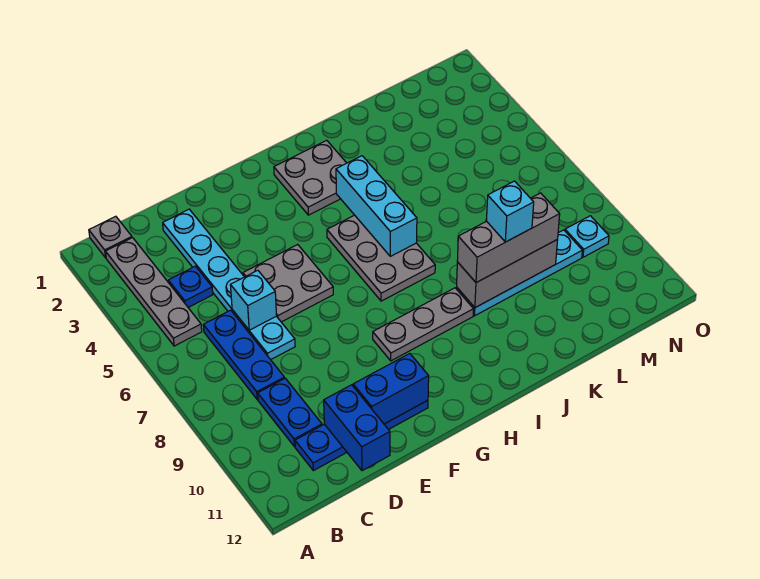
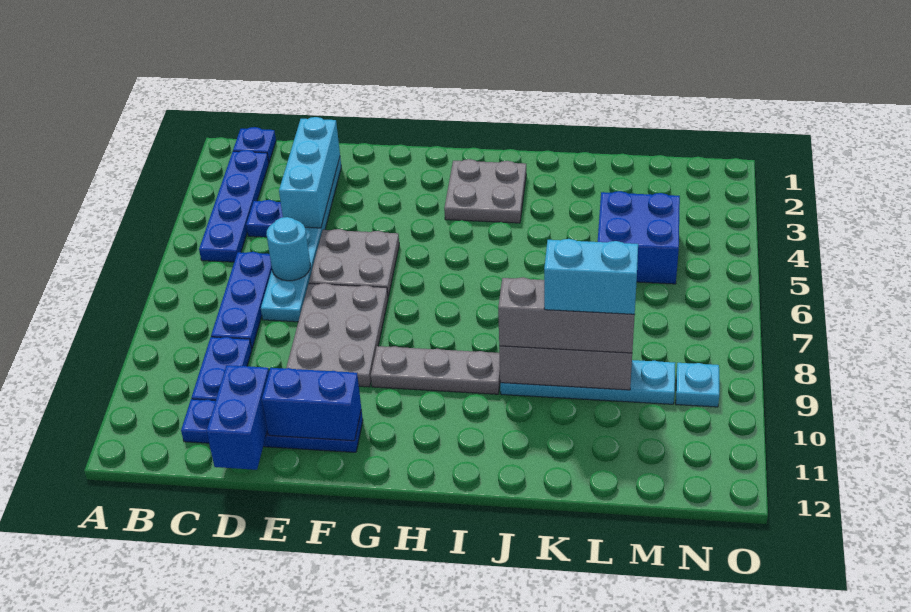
grey plate B1 level 1 -> blue plate B1 level 1
grey plate B2:B5 level 1 -> blue plate B2:B5 level 1
cyan brick D6 level 2 -> cyan round brick D6 level 2
grey plate H5:I7 level 1 -> grey plate E7:F9 level 1
cyan brick I4:I6 level 2 -> cyan brick D2:D4 level 2
cyan brick K9 level 4 -> cyan brick K9:L9 level 4
none -> blue brick L4:M5 level 1

